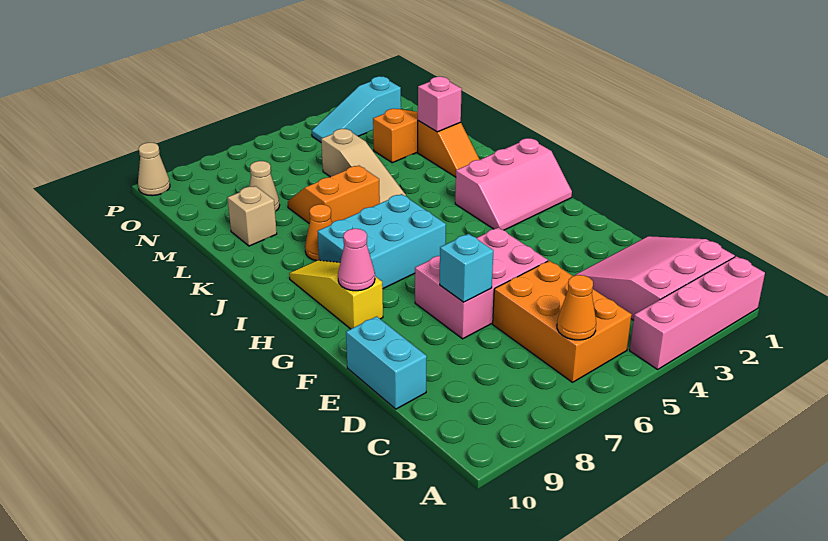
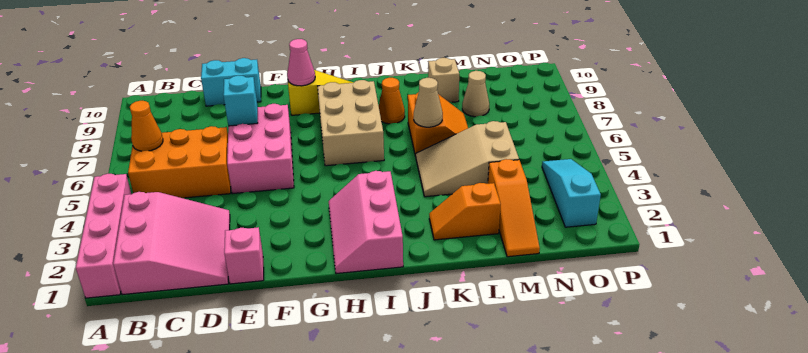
cyan brick H6:I8 level 1 -> tan brick H6:I8 level 1
tan slope K5:M5 level 1 top M -> tan slope K4:M5 level 1 top M
pink brick L2 level 2 -> pink brick E1 level 1
tan cone P10 level 1 -> tan cone K6 level 2

